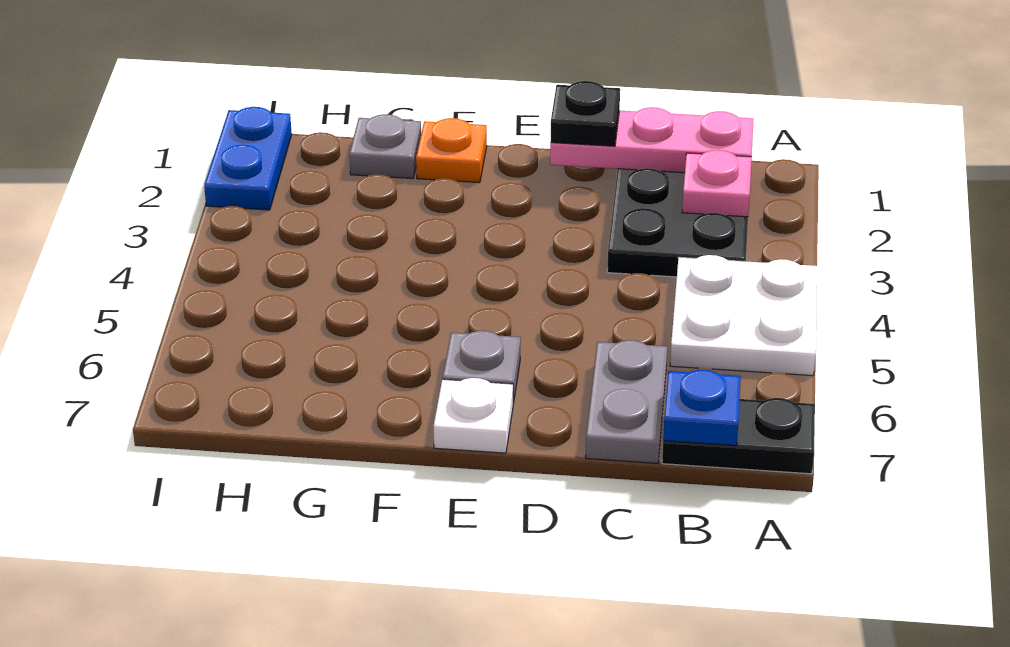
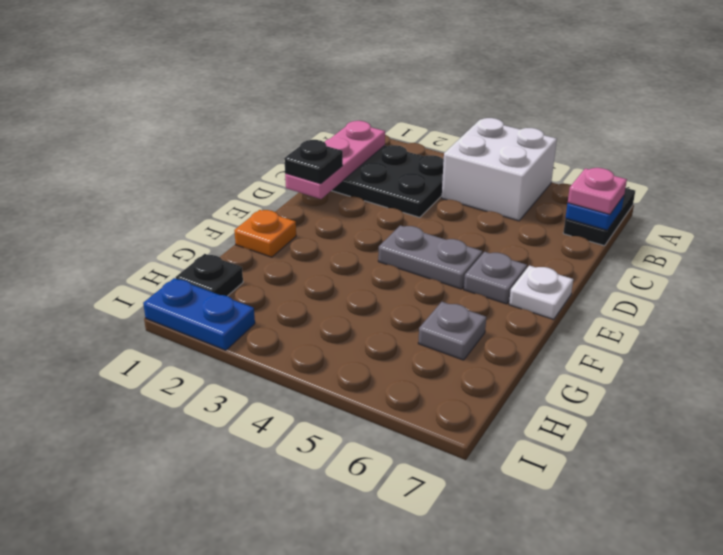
white plate A4:B5 level 1 -> white brick A4:B5 level 1
pink plate B2 level 2 -> pink plate B7 level 3
grey plate C6:C7 level 1 -> grey plate E4:E5 level 1
grey plate G1 level 1 -> grey plate G6 level 1
none -> black plate H1 level 1

